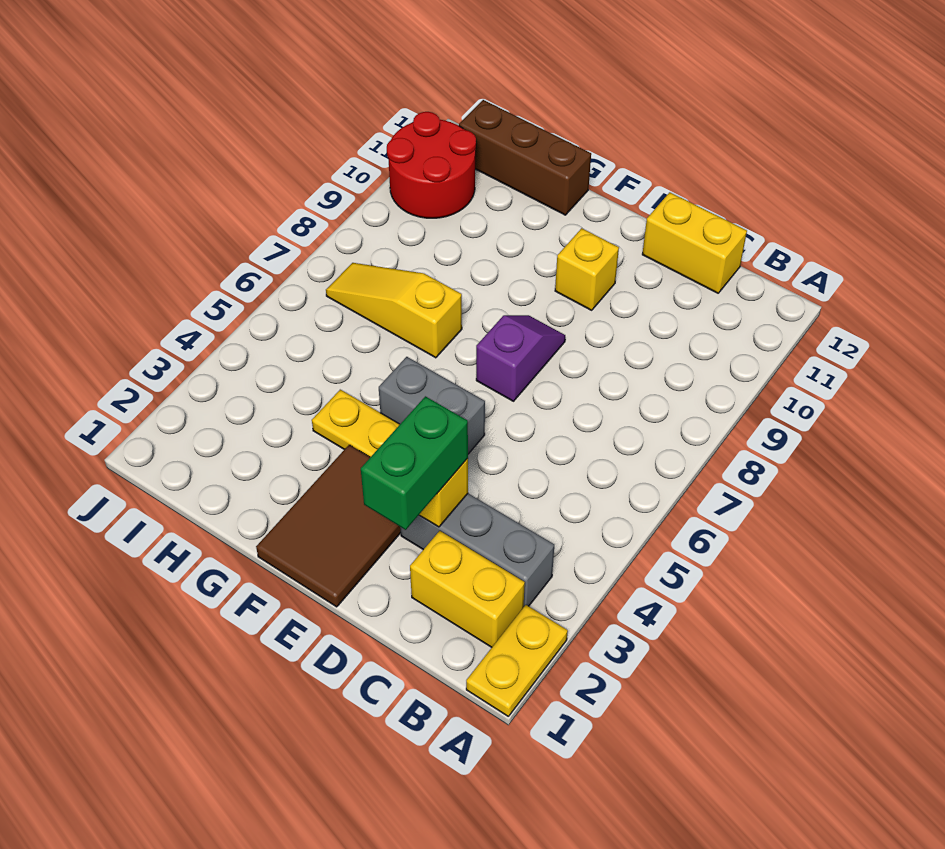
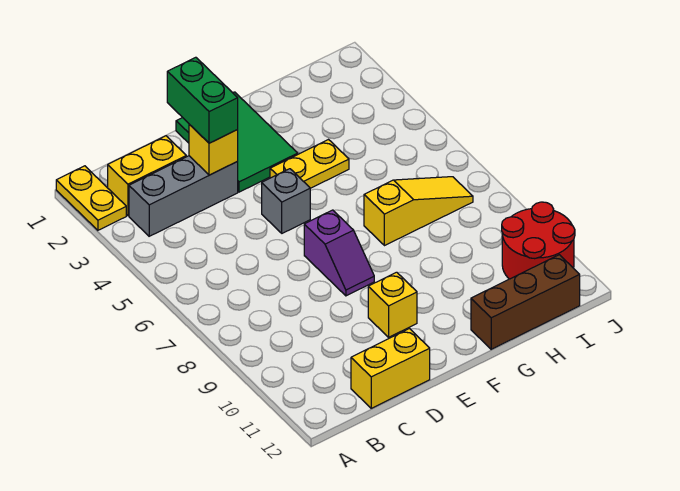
brown tile E1:F3 level 1 -> green tile E1:F3 level 1
grey brick E5:F5 level 1 -> grey brick E5 level 1

